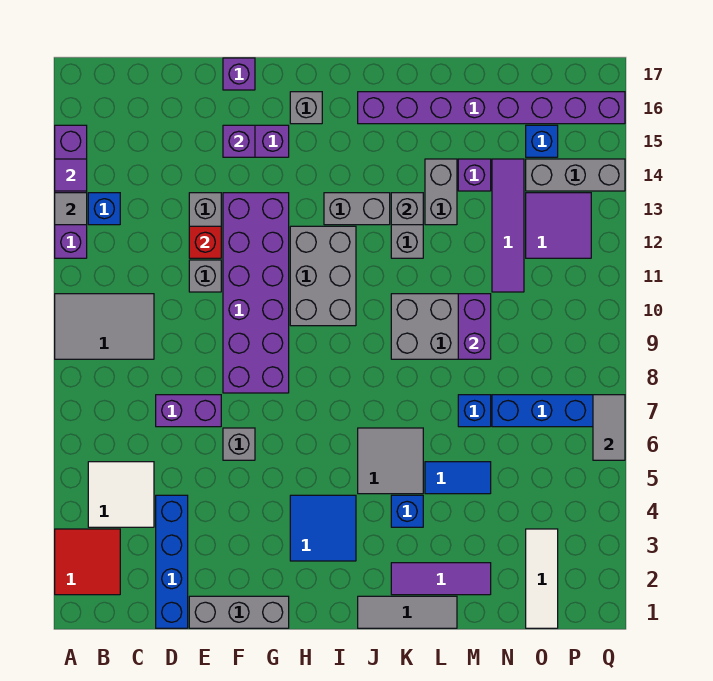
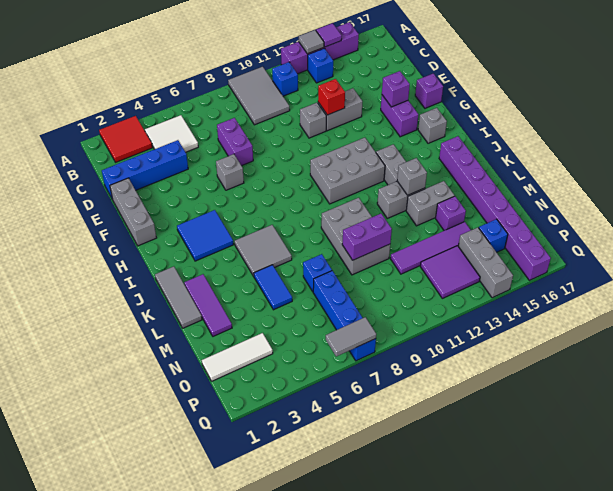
purple brick F8:G13 level 1 -> none
blue brick K4 level 1 -> blue brick B11 level 1

